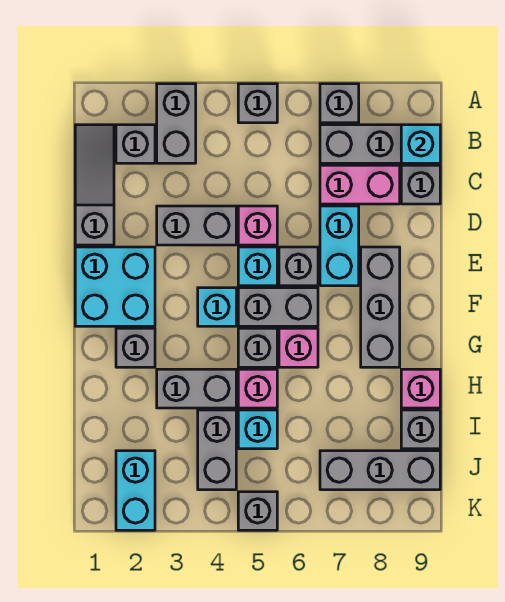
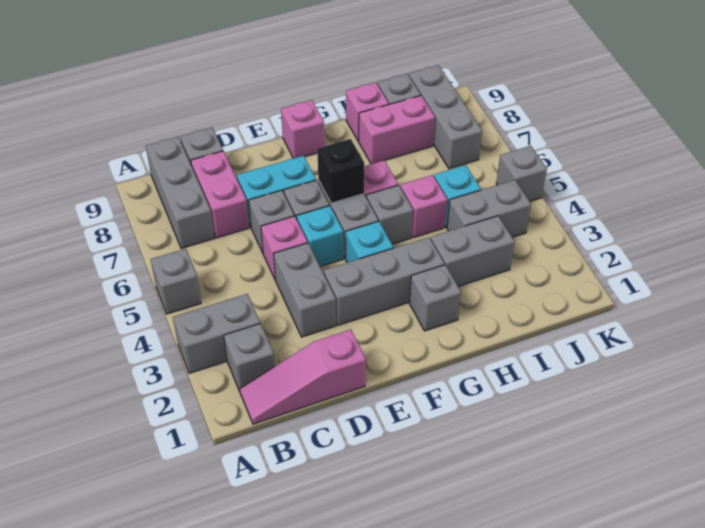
grey brick A7 level 1 -> grey brick D6 level 1
grey slope B1:D1 level 1 top D -> pink slope B1:D1 level 1 top D
cyan brick B9 level 2 -> none
cyan brick E1:F2 level 1 -> none
grey brick E8:G8 level 1 -> grey brick E3:G3 level 1
none -> black brick F6 level 2
none -> pink brick F9 level 1
grey brick H3:H4 level 1 -> grey brick H3:I3 level 1
none -> pink brick H8:I8 level 1
cyan brick J2:K2 level 1 -> none

